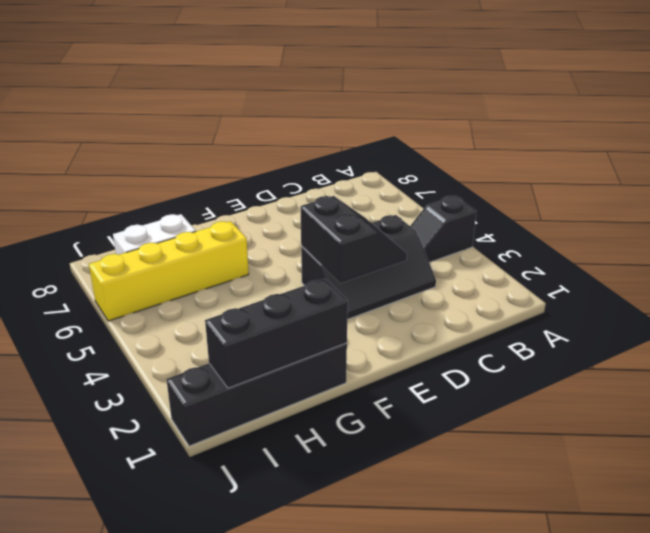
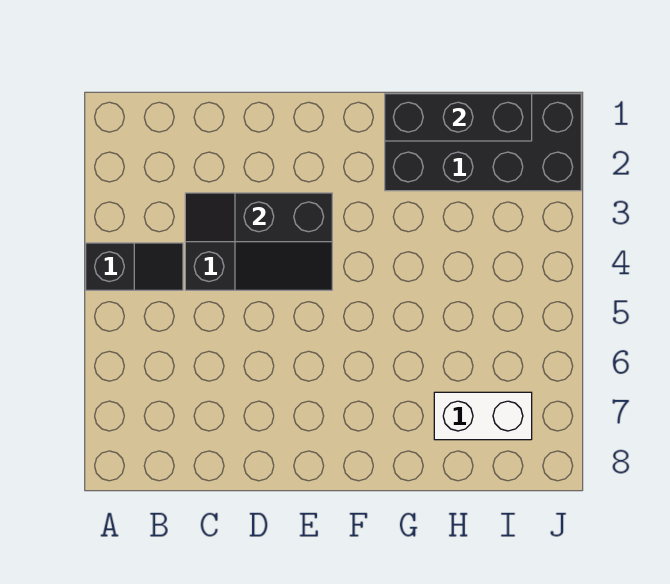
black slope D3:E4 level 2 top E -> black slope D3:E4 level 2 top 3
black brick G1:J1 level 1 -> black brick G1:J2 level 1
yellow brick G6:J6 level 1 -> none

